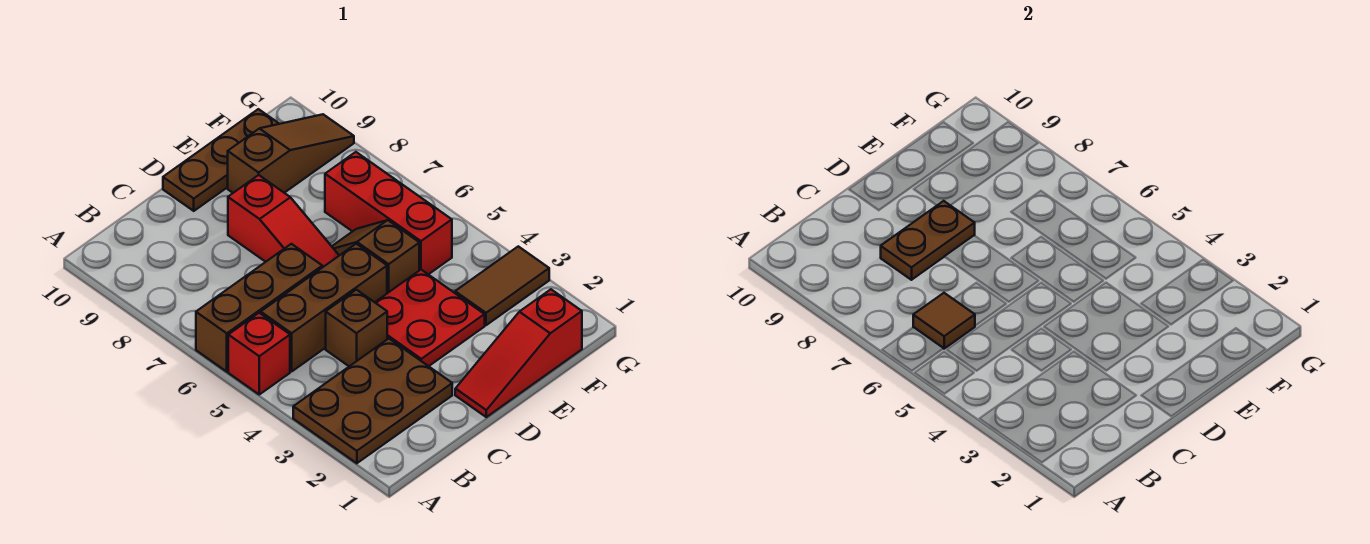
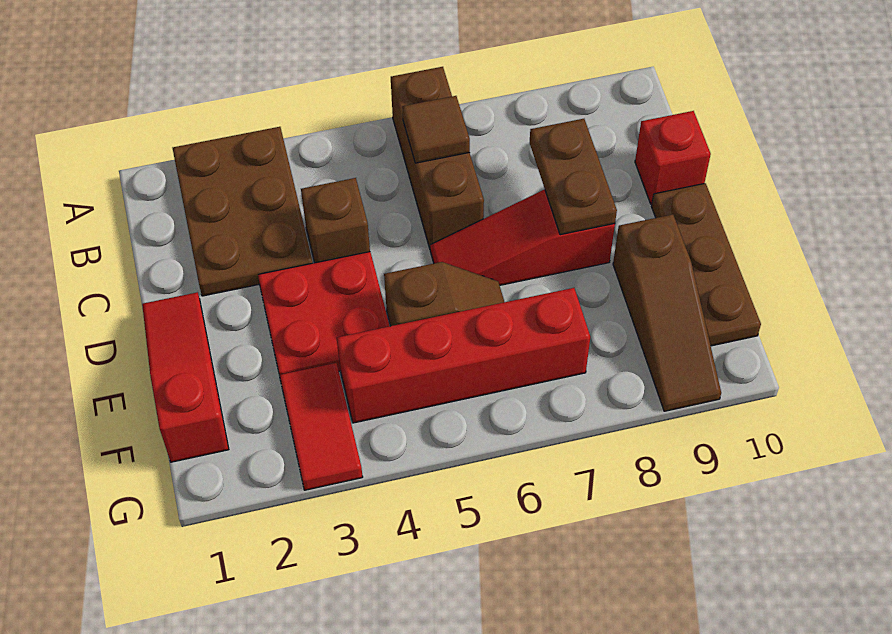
red brick A5 level 1 -> red brick C10 level 1
brown brick B5:D5 level 1 -> none
brown tile F3:G3 level 1 -> red tile F3:G3 level 1
red brick F5:F7 level 1 -> red brick F4:F7 level 1

